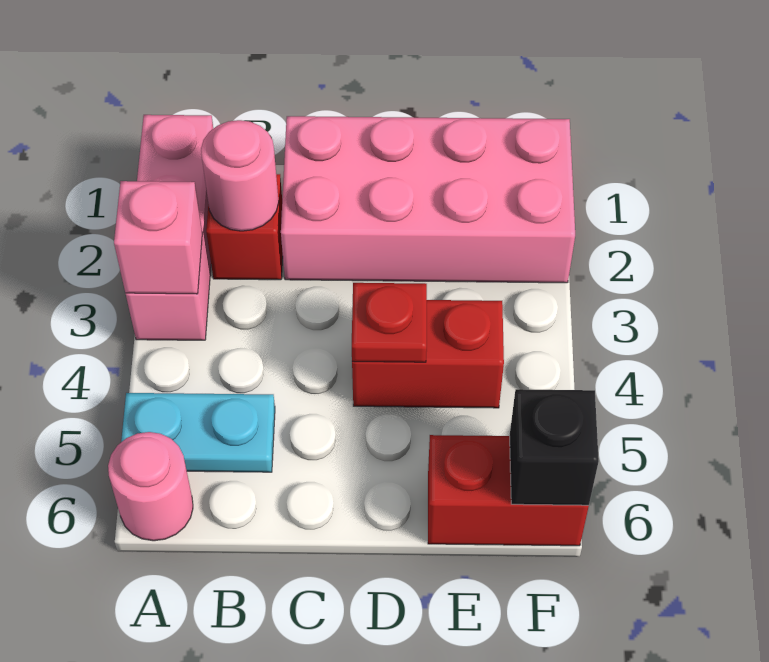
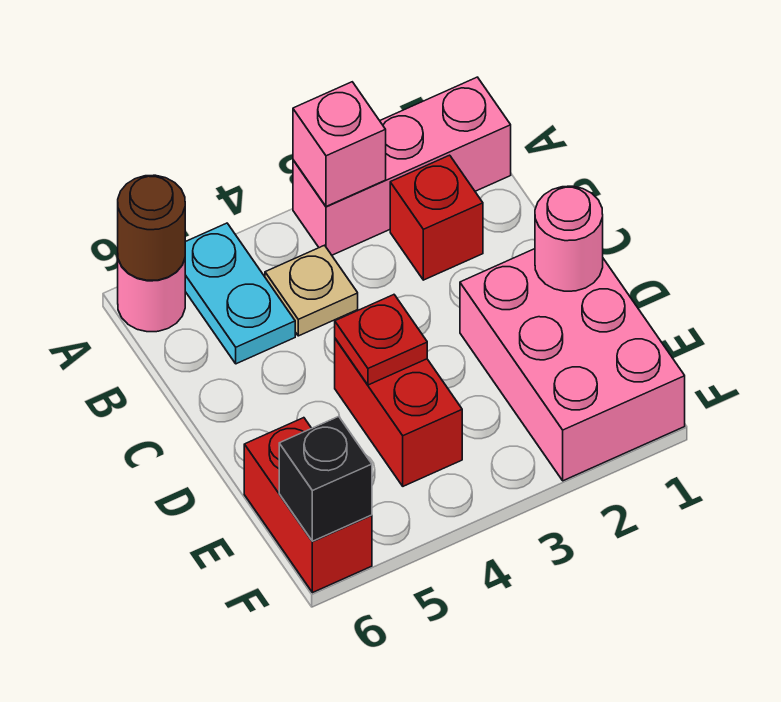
none -> brown round brick A6 level 2
pink round brick B2 level 2 -> pink round brick D1 level 2
none -> tan plate B4 level 1
pink brick C1:F2 level 1 -> pink brick D1:F2 level 1

